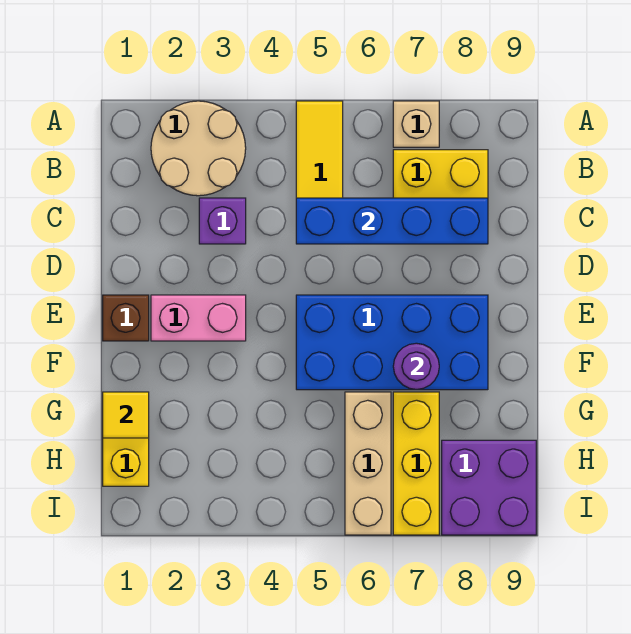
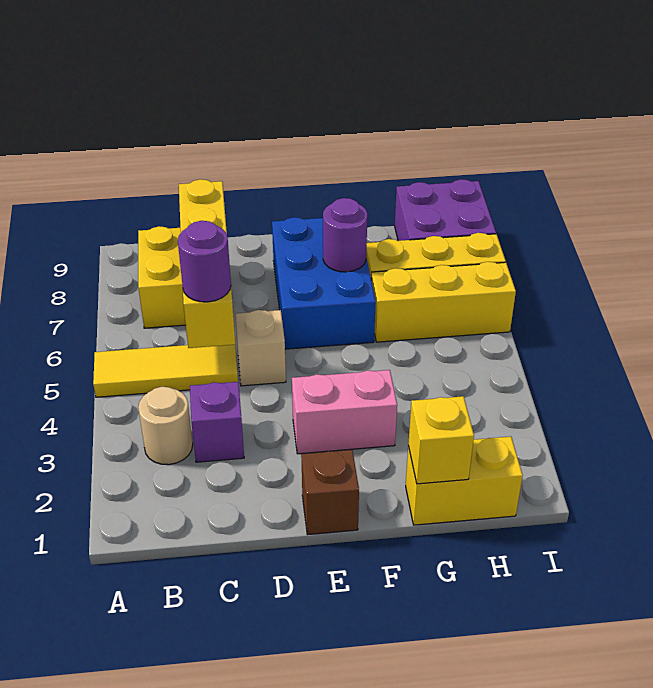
tan round brick A2:B3 level 1 -> tan round brick B3 level 1
tan brick A7 level 1 -> tan brick D5 level 1
blue brick C5:C8 level 2 -> yellow brick C5:C8 level 2
none -> purple round brick C5 level 3
pink brick E2:E3 level 1 -> pink brick E3:F3 level 1
blue brick E5:F8 level 1 -> blue brick E6:F8 level 1
yellow tile G1 level 2 -> yellow brick G1 level 2
tan brick G6:I6 level 1 -> yellow brick G6:I6 level 1

